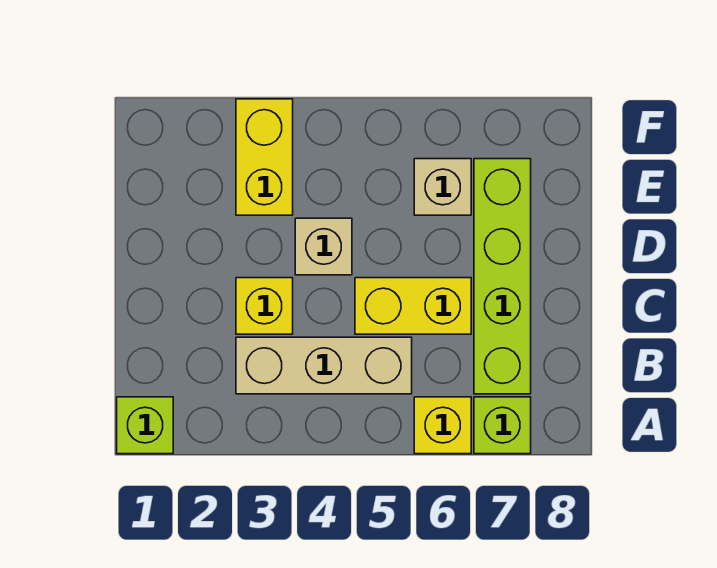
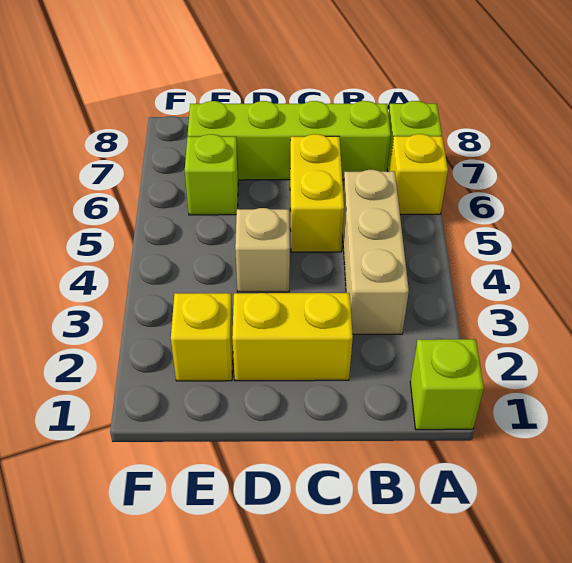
yellow brick C3 level 1 -> yellow brick E2 level 1
yellow brick E3:F3 level 1 -> yellow brick C2:D2 level 1
tan brick E6 level 1 -> lime brick E6 level 1

